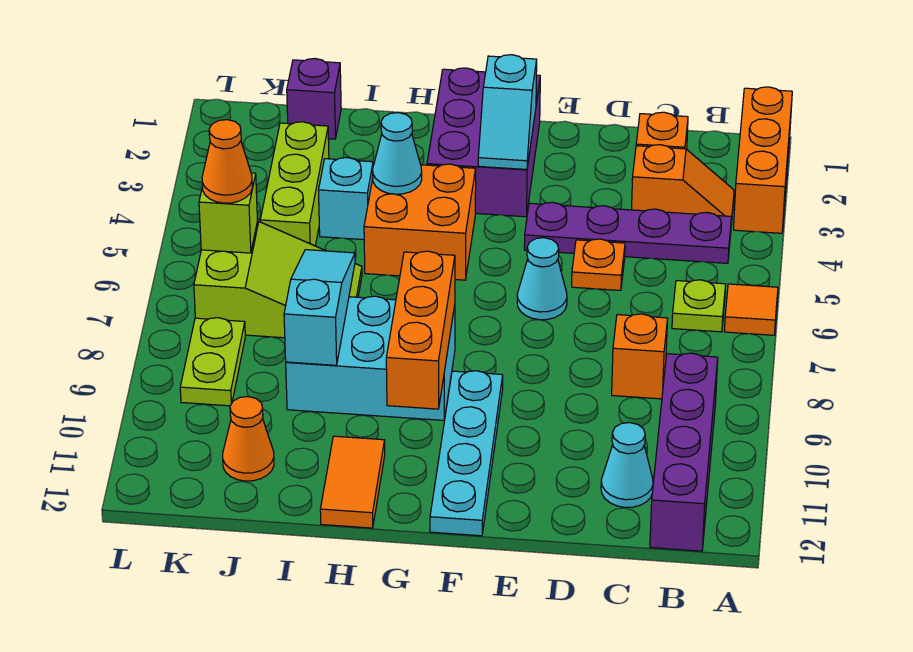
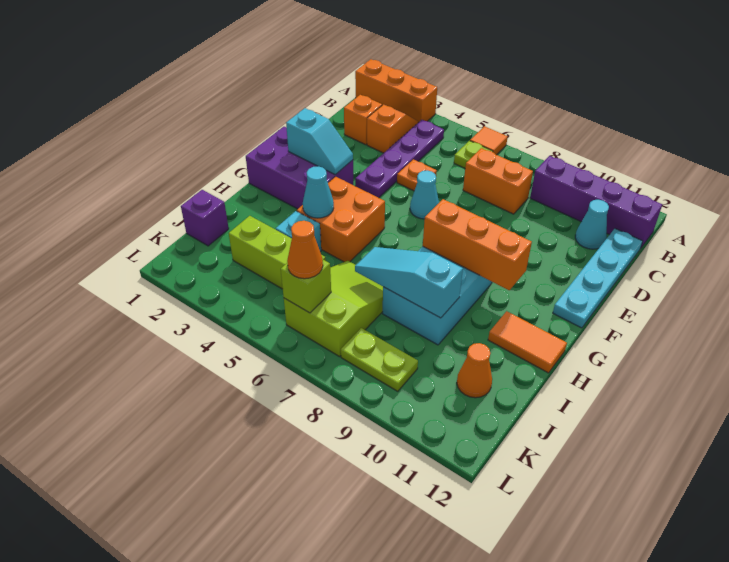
orange brick C8 level 1 -> orange brick C7:C8 level 1
cyan plate F9:F12 level 1 -> cyan plate C12:F12 level 1

